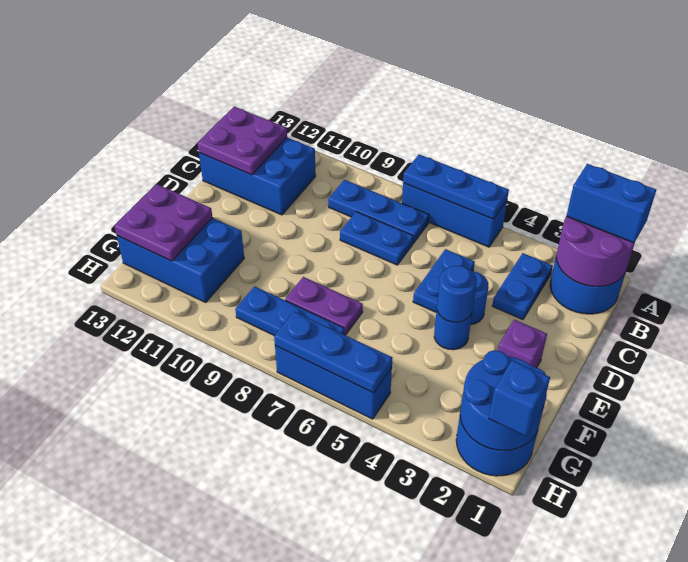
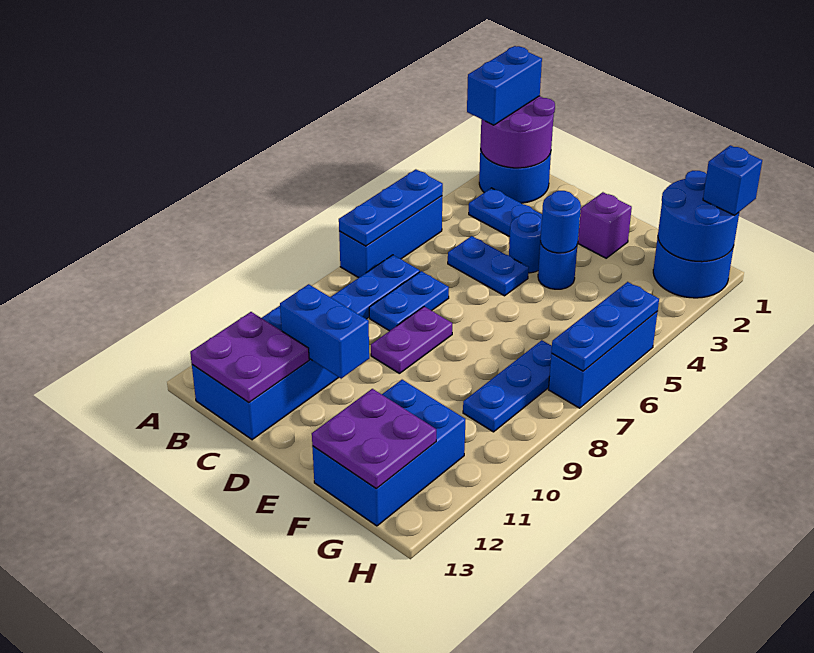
none -> blue brick C11:D11 level 2
purple plate F7:F8 level 1 -> purple plate D8:D9 level 1

